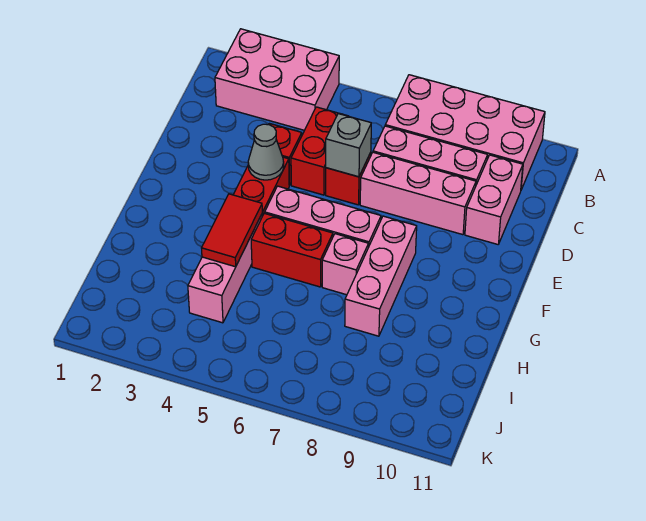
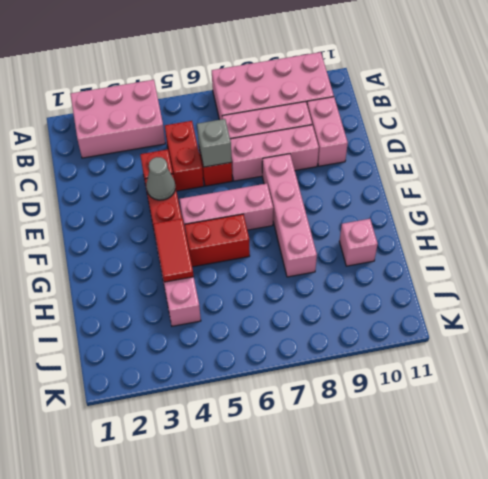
pink brick F8:H8 level 1 -> pink brick E8:H8 level 1
pink brick G7 level 1 -> pink brick H10 level 1

